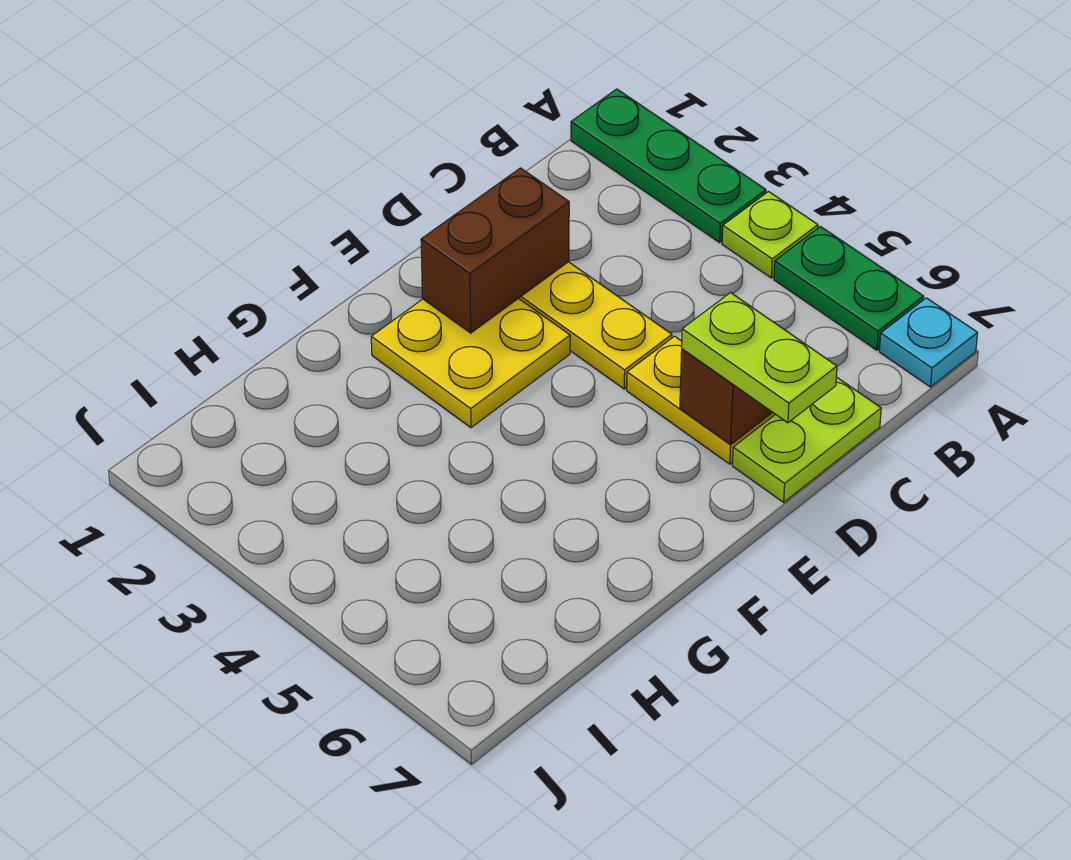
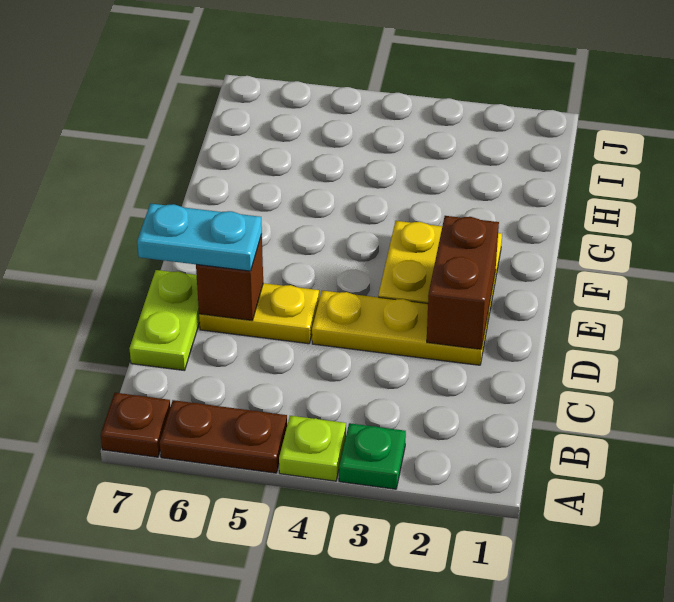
green plate A1:A3 level 1 -> green plate A3 level 1
green plate A5:A6 level 1 -> brown plate A5:A6 level 1
cyan plate A7 level 1 -> brown plate A7 level 1
lime plate D6:D7 level 3 -> cyan plate D6:D7 level 3

